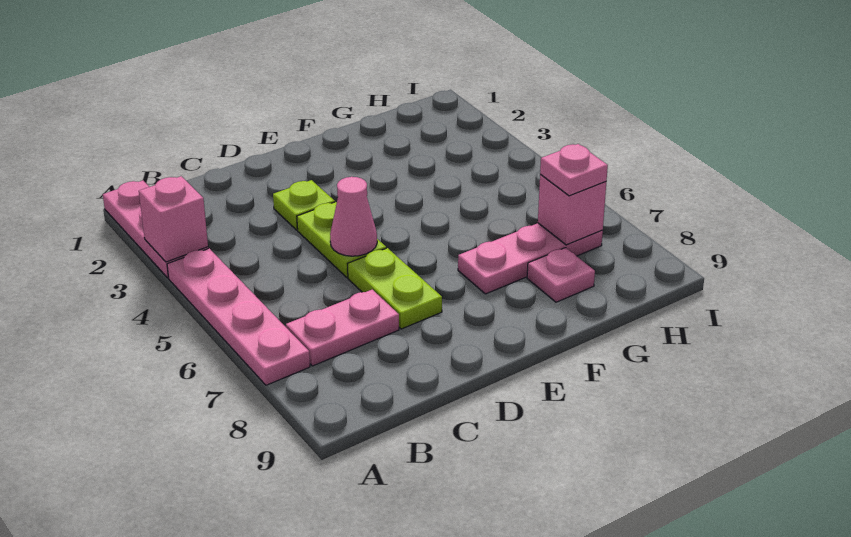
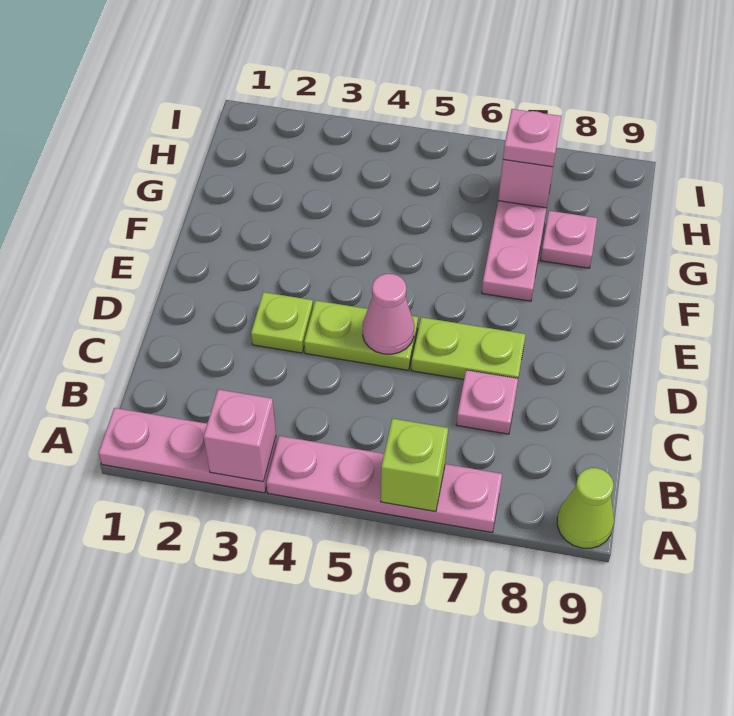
none -> lime brick A6 level 2
none -> lime cone A9 level 1
pink plate B7:C7 level 1 -> pink plate C7 level 1

